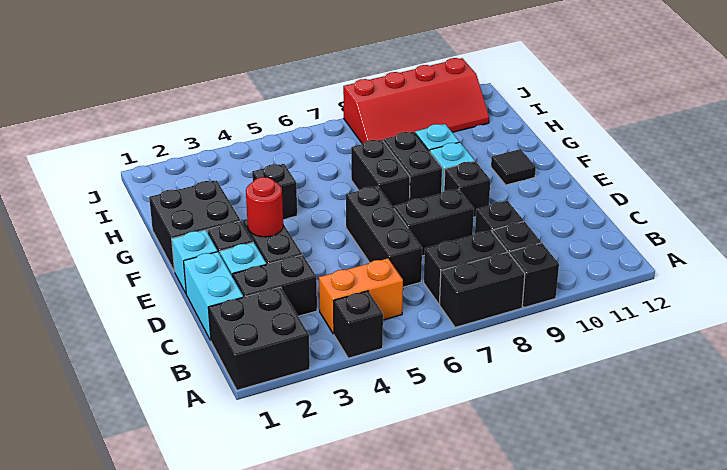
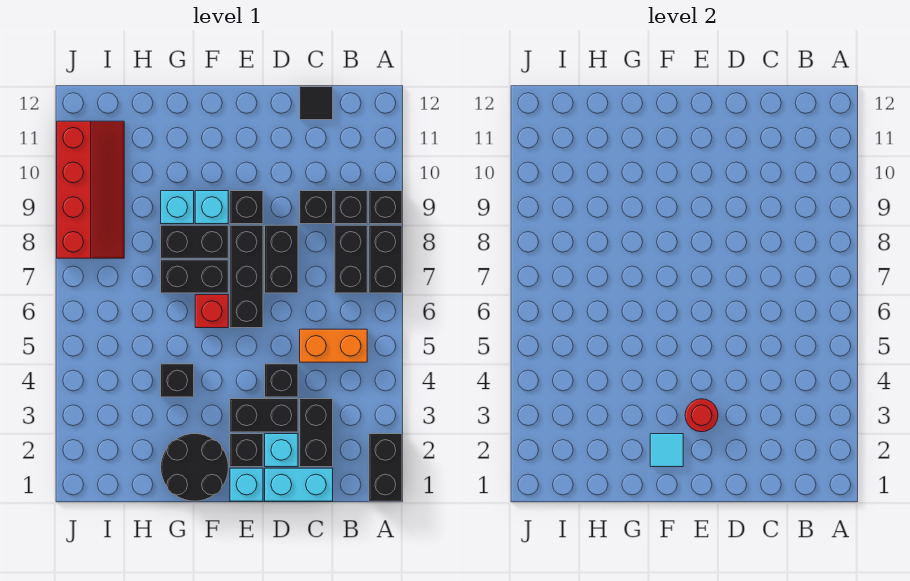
black brick A1:B2 level 1 -> black brick A1:A2 level 1
black brick A4 level 1 -> black brick D4 level 1
orange brick B4:B5 level 1 -> orange brick B5:C5 level 1
black brick C6:E6 level 1 -> black brick E6:E8 level 1
black brick F1:G2 level 1 -> black round brick F1:G2 level 1
none -> cyan tile F2 level 2
none -> red brick F6 level 1
black tile F11 level 1 -> black tile C12 level 1

